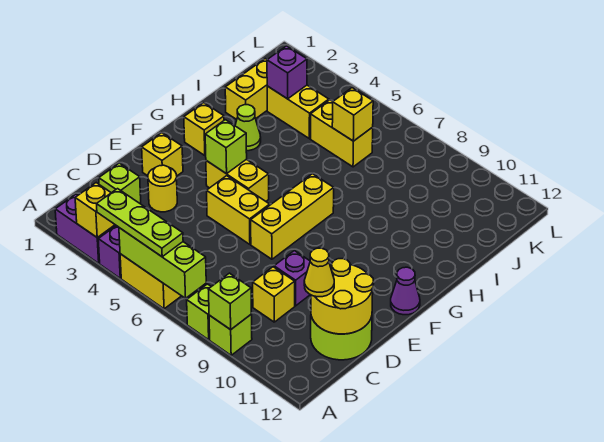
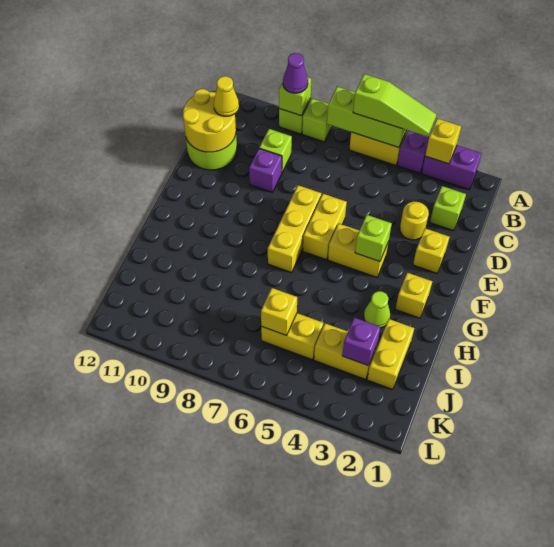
lime plate A4:A6 level 3 -> lime slope A4:A6 level 3 top 6
yellow brick C9 level 1 -> lime brick C9 level 1
yellow brick E5:E6 level 1 -> yellow brick E6:F6 level 1
purple cone F12 level 1 -> purple cone A9 level 3

